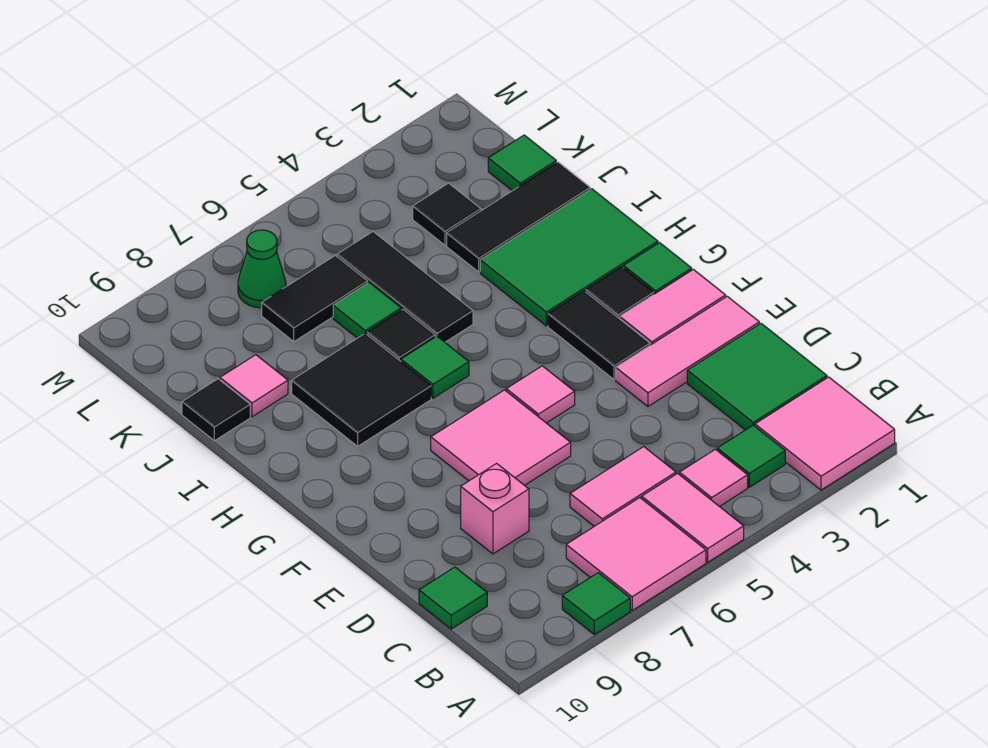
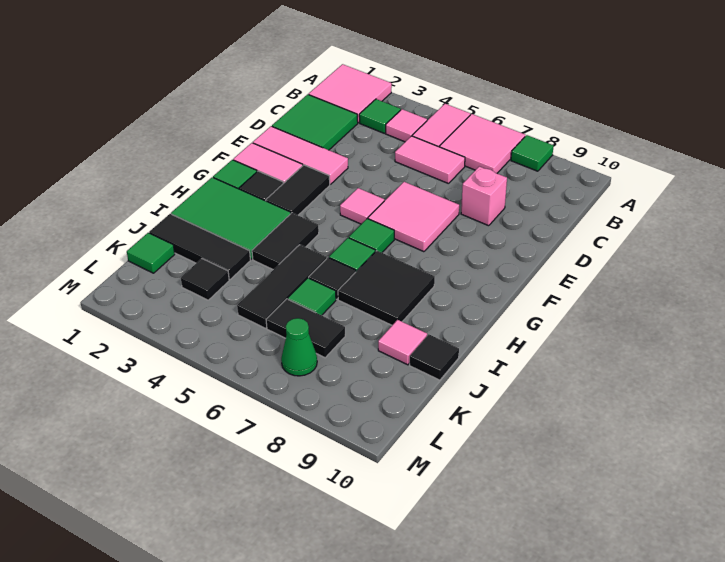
green tile C10 level 1 -> green tile G6 level 1
none -> black tile H4:I4 level 1

